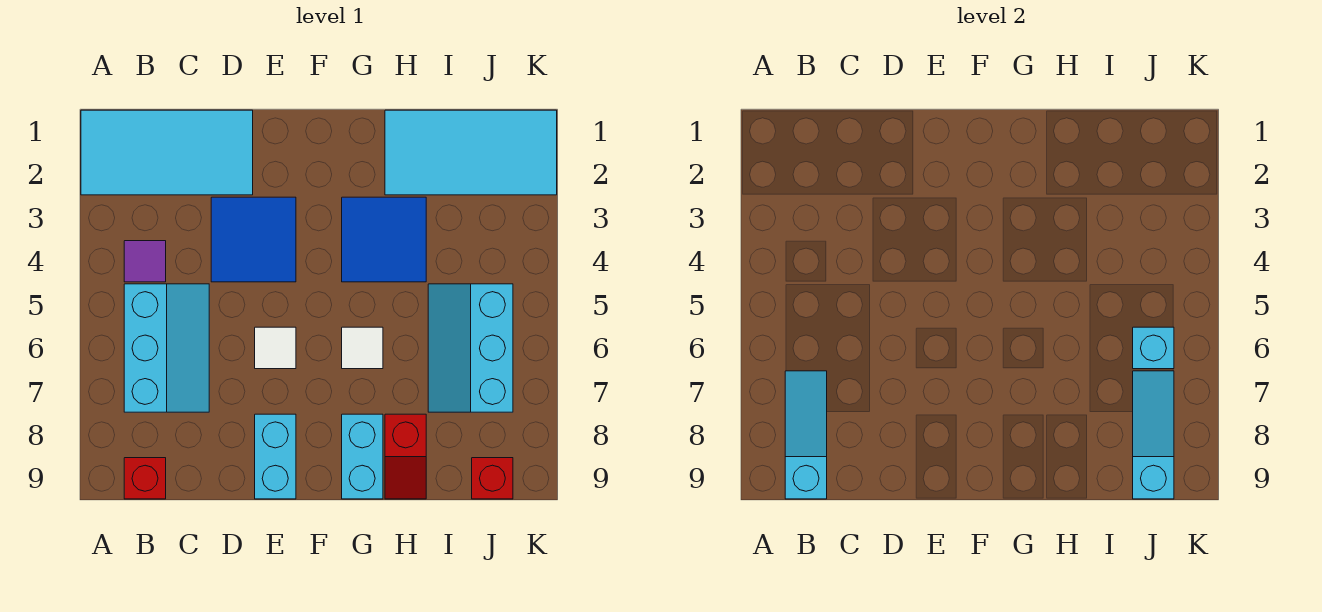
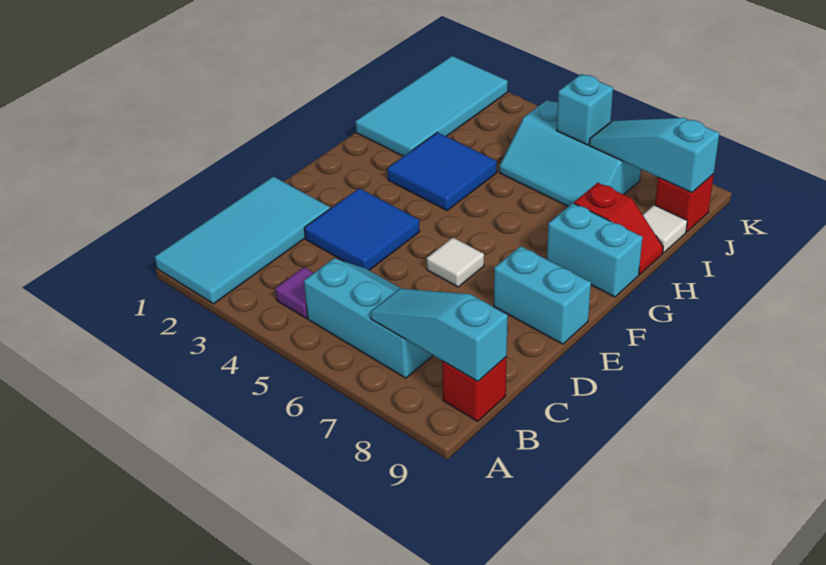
white tile G6 level 1 -> white tile I9 level 1

